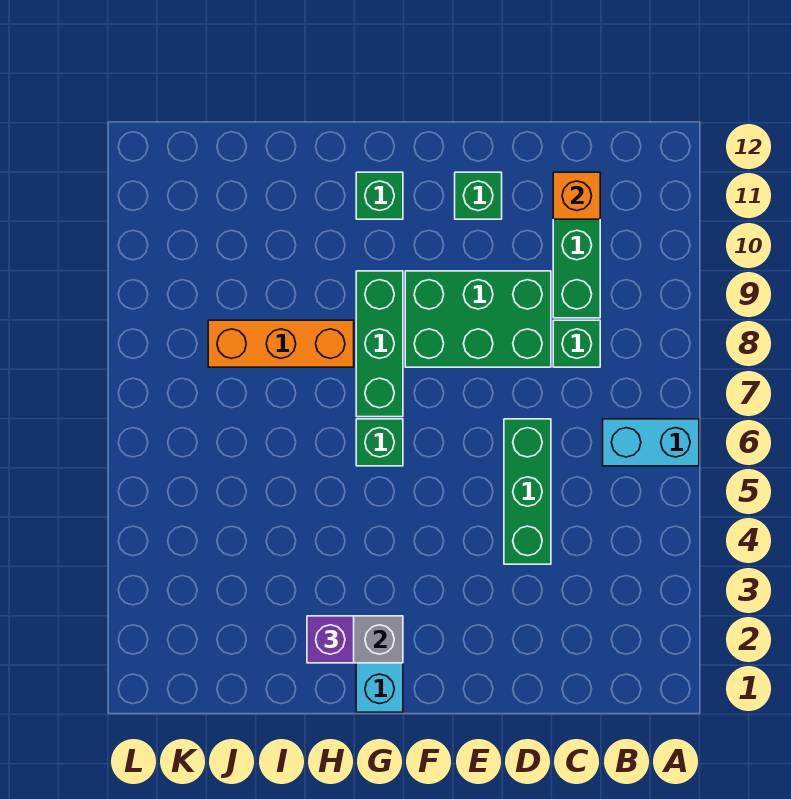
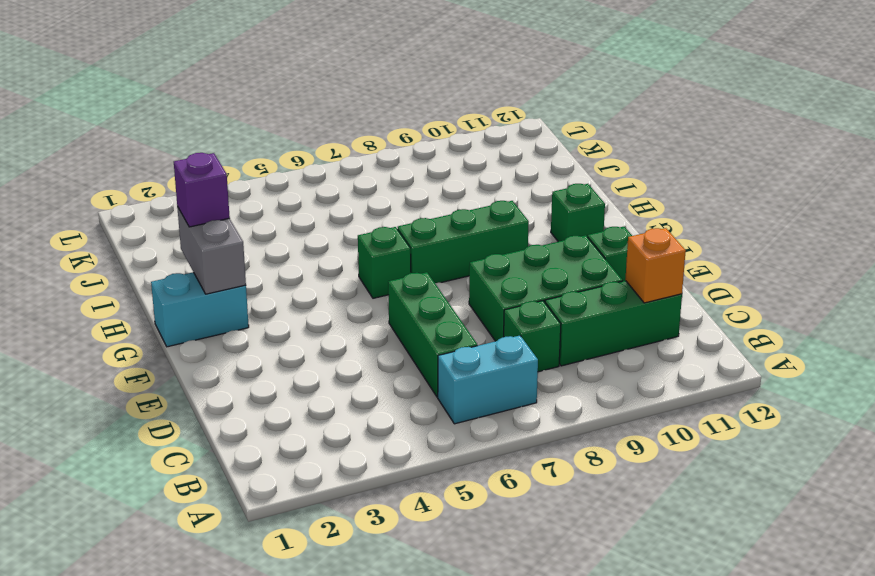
cyan brick A6:B6 level 1 -> cyan brick B6:B7 level 1
green brick D4:D6 level 1 -> green brick C6:E6 level 1
green brick D8:F9 level 1 -> green brick D8:E10 level 1
orange brick H8:J8 level 1 -> none

